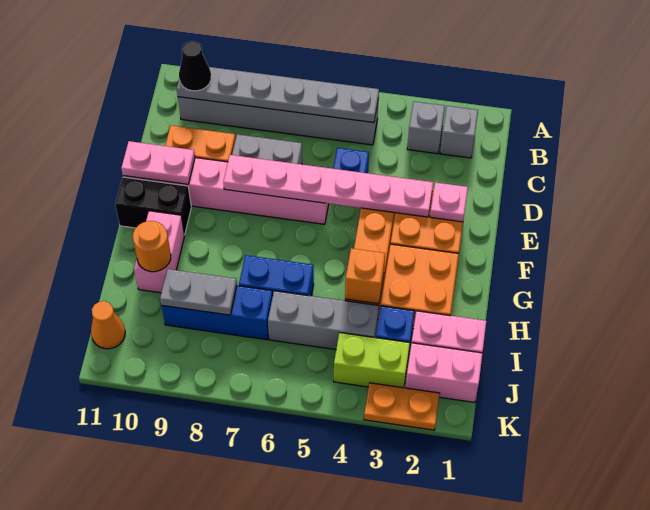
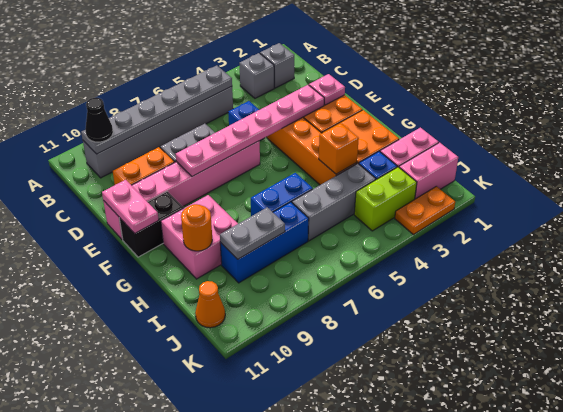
pink plate E10:E11 level 2 -> pink plate E11:F11 level 2
pink brick G10:H10 level 1 -> pink brick G9:H10 level 1

